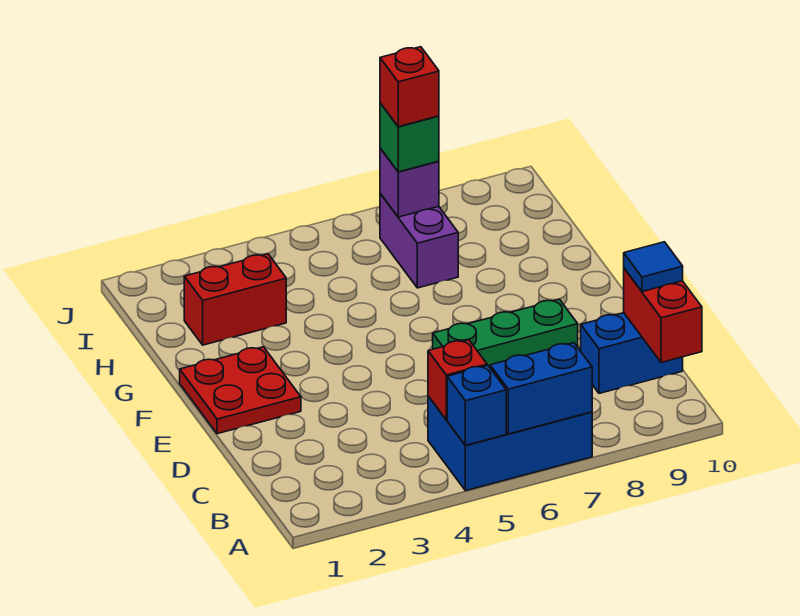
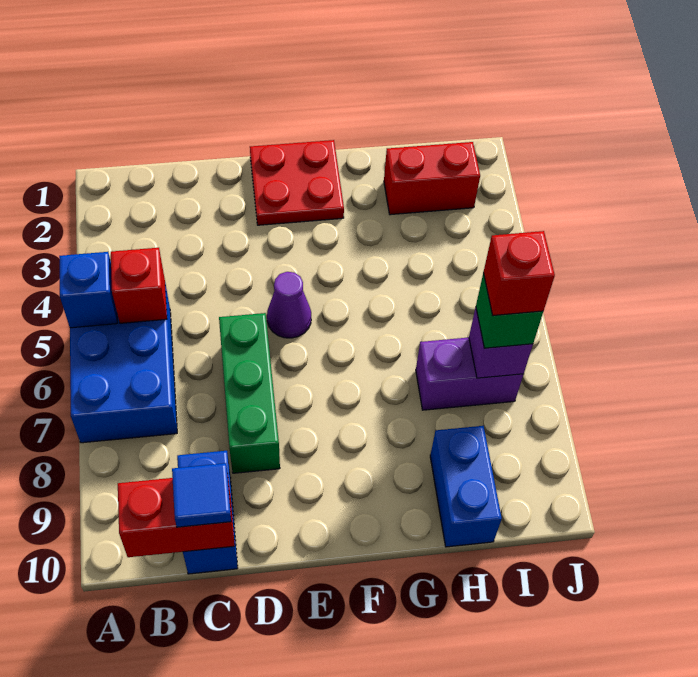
blue brick A6:A7 level 2 -> blue brick H9:H10 level 1
none -> purple cone E5 level 1
red brick H2:H3 level 1 -> red brick H2:I2 level 1

